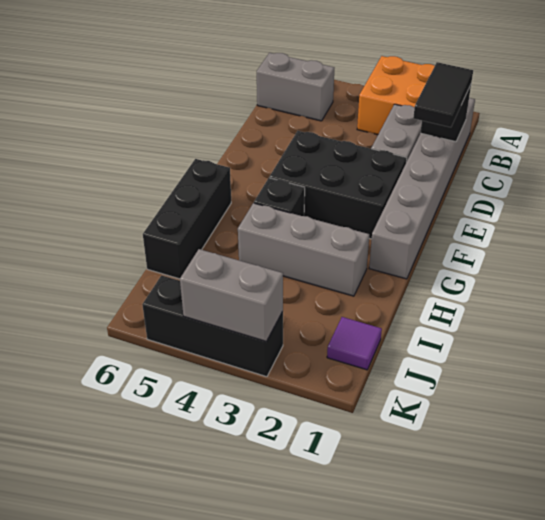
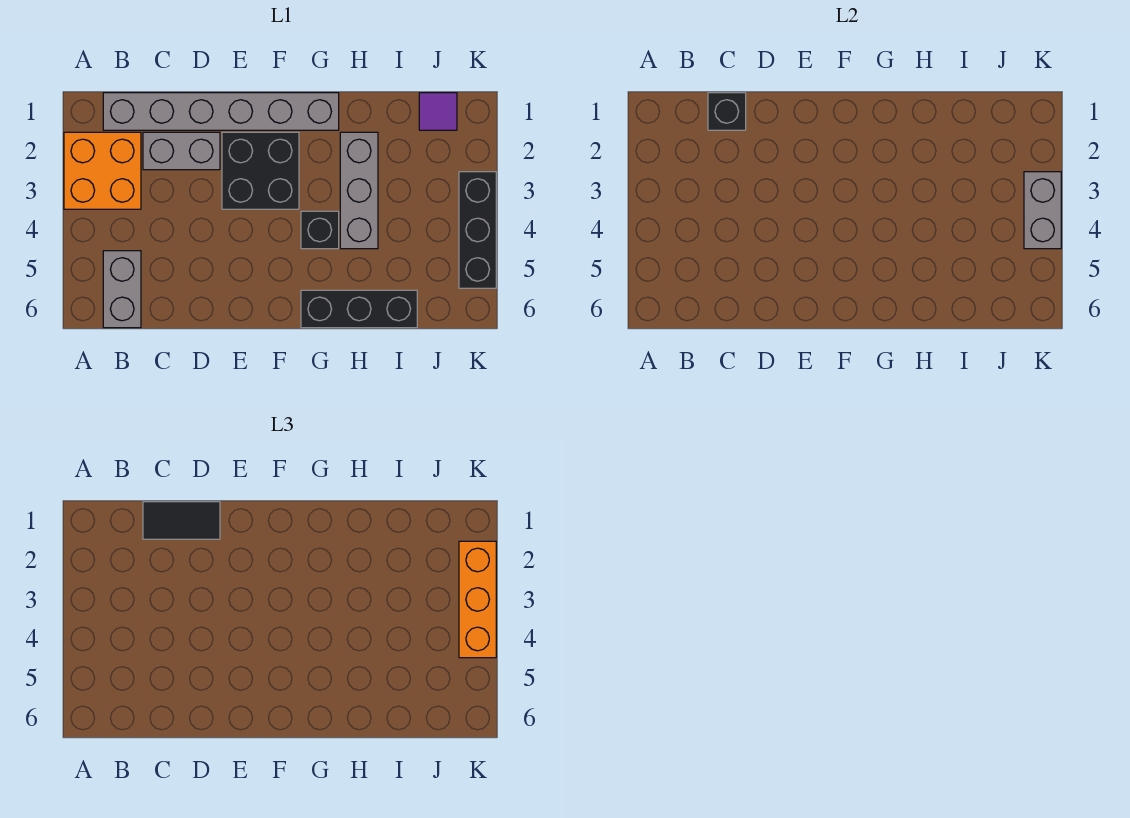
black brick E2:F4 level 1 -> black brick E2:F3 level 1
none -> orange brick K2:K4 level 3

